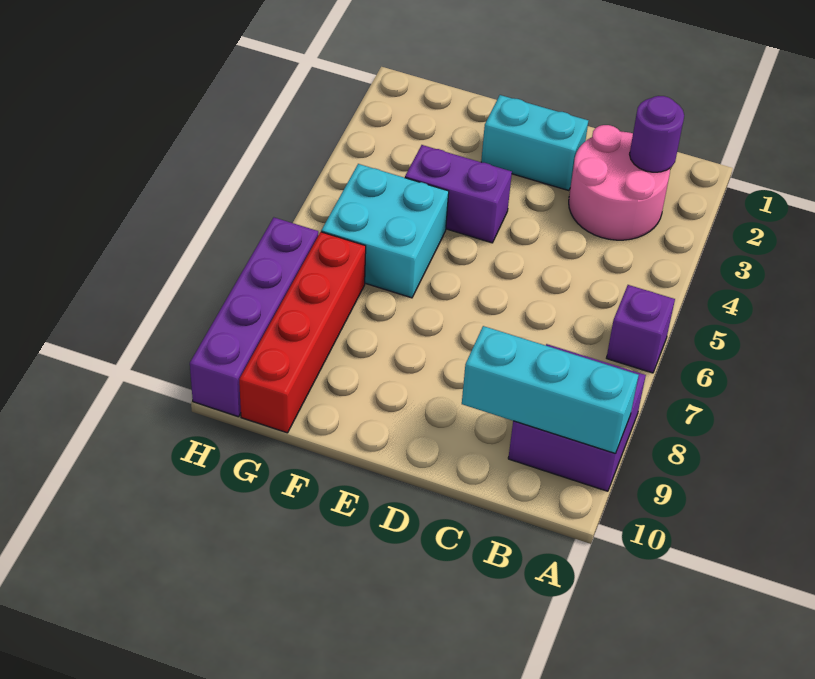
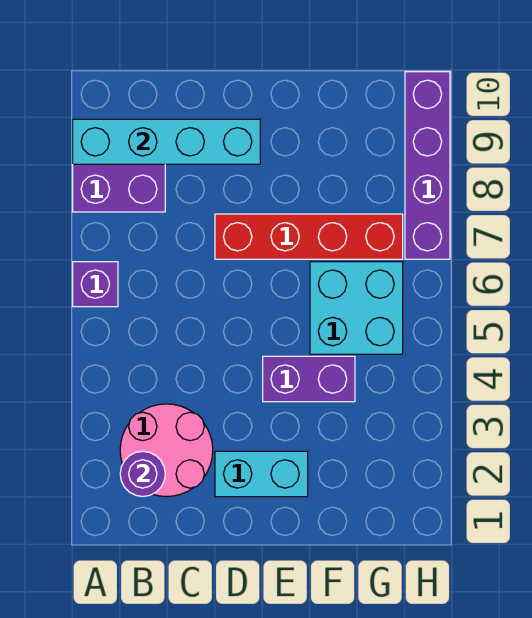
cyan brick A9:C9 level 2 -> cyan brick A9:D9 level 2
red brick G7:G10 level 1 -> red brick D7:G7 level 1

